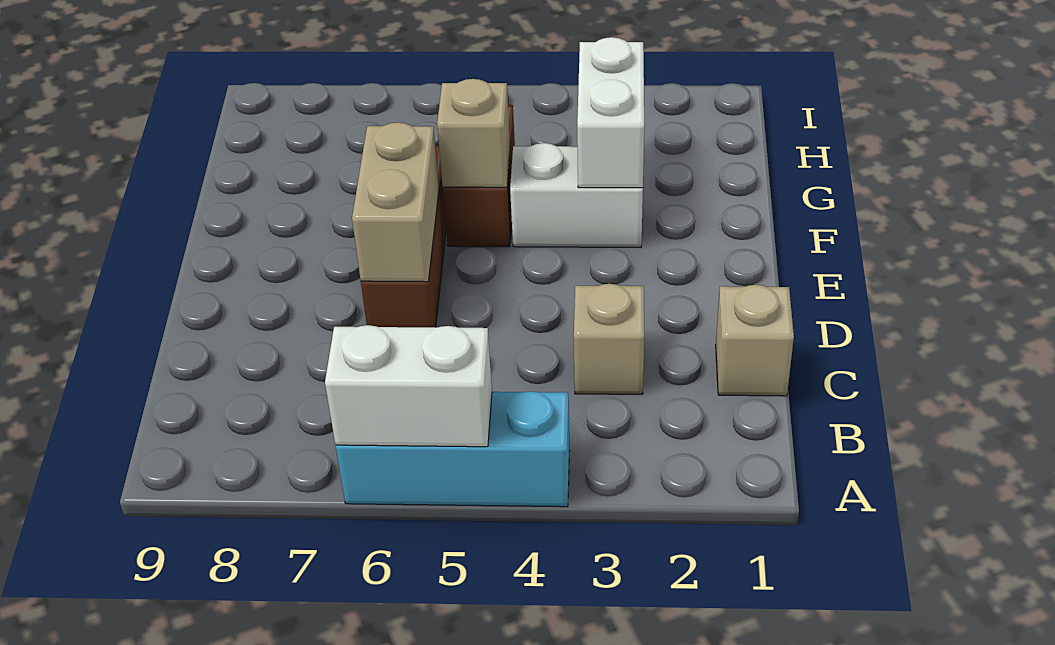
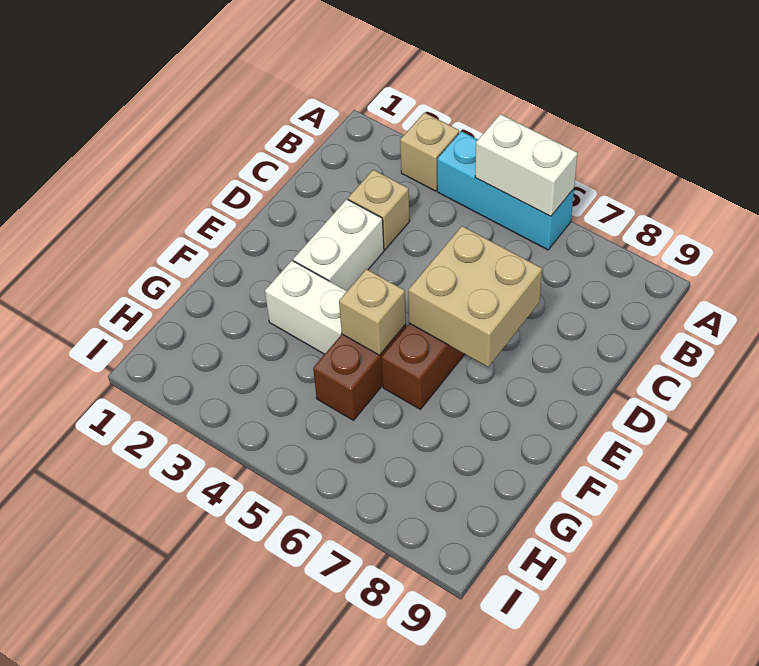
tan brick C1 level 1 -> tan brick A3 level 1
tan brick D6:E6 level 2 -> tan brick D6:E7 level 2
white brick F3:G3 level 2 -> white brick D3:E3 level 1

